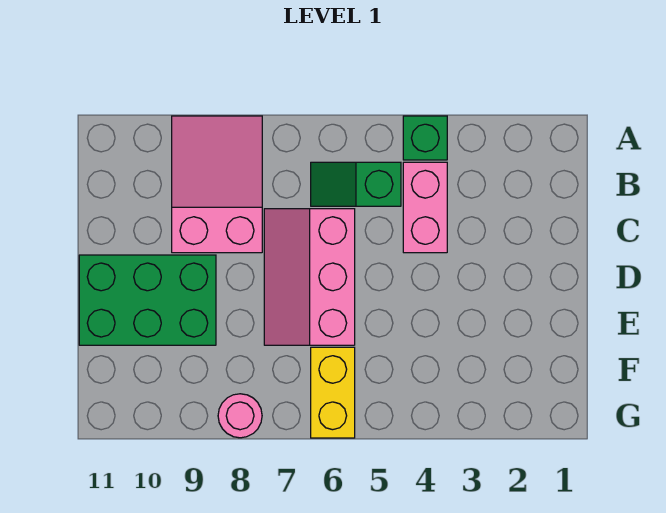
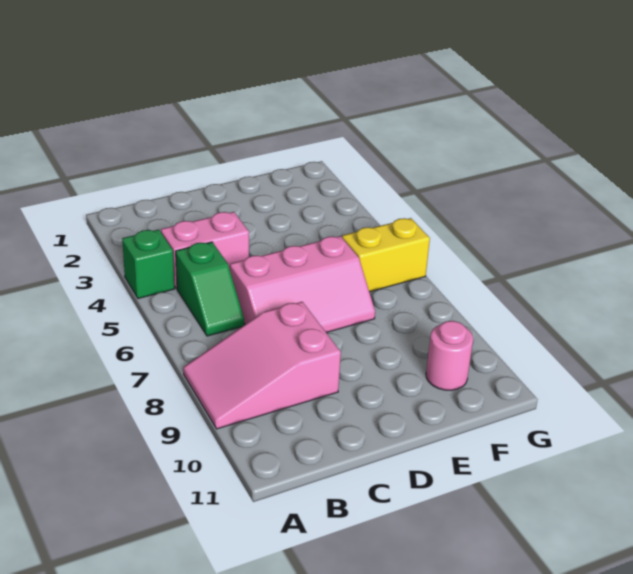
green brick D9:E11 level 1 -> none
pink round brick G8 level 1 -> pink round brick F10 level 1

